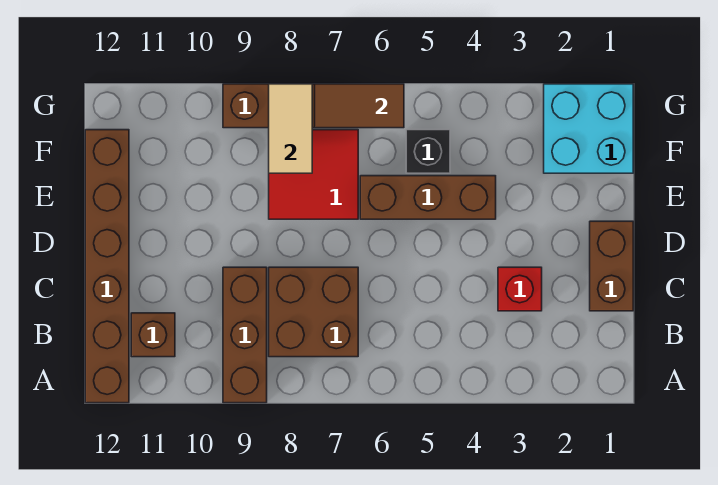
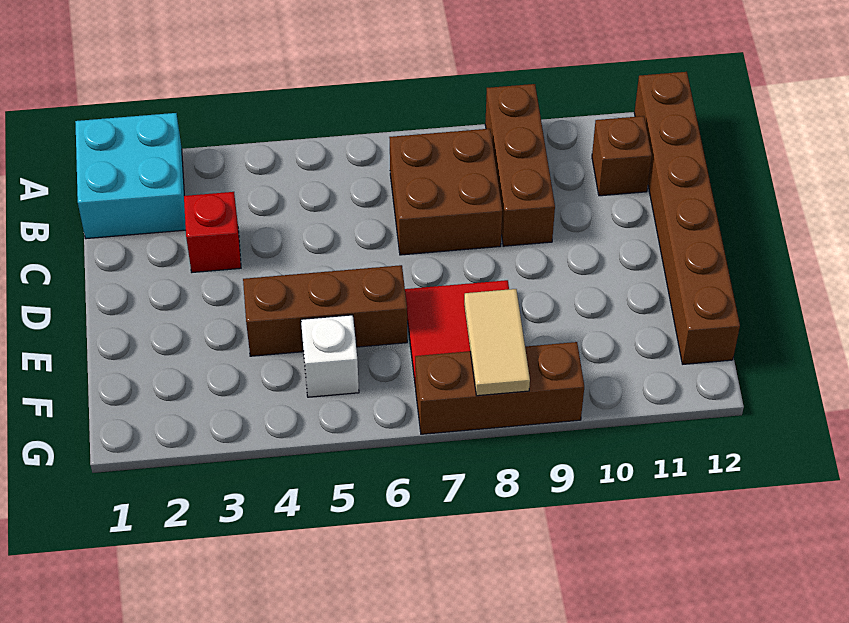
brown brick C1:D1 level 1 -> none
cyan brick F1:G2 level 1 -> cyan brick A1:B2 level 1
black brick F5 level 1 -> white brick F5 level 1
brown tile G6:G7 level 2 -> none

